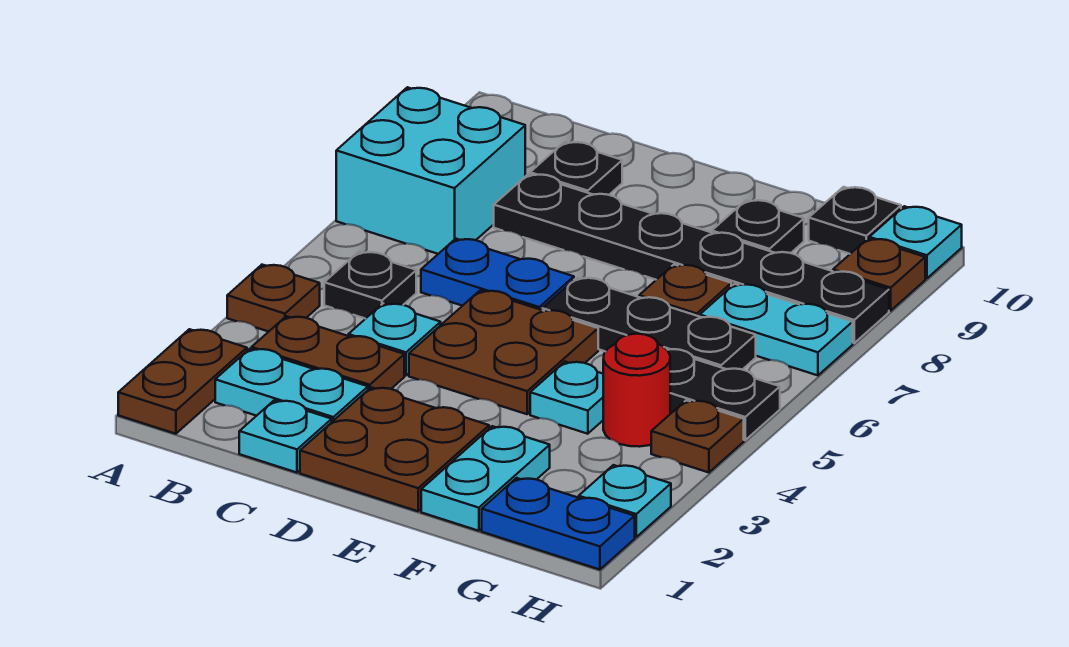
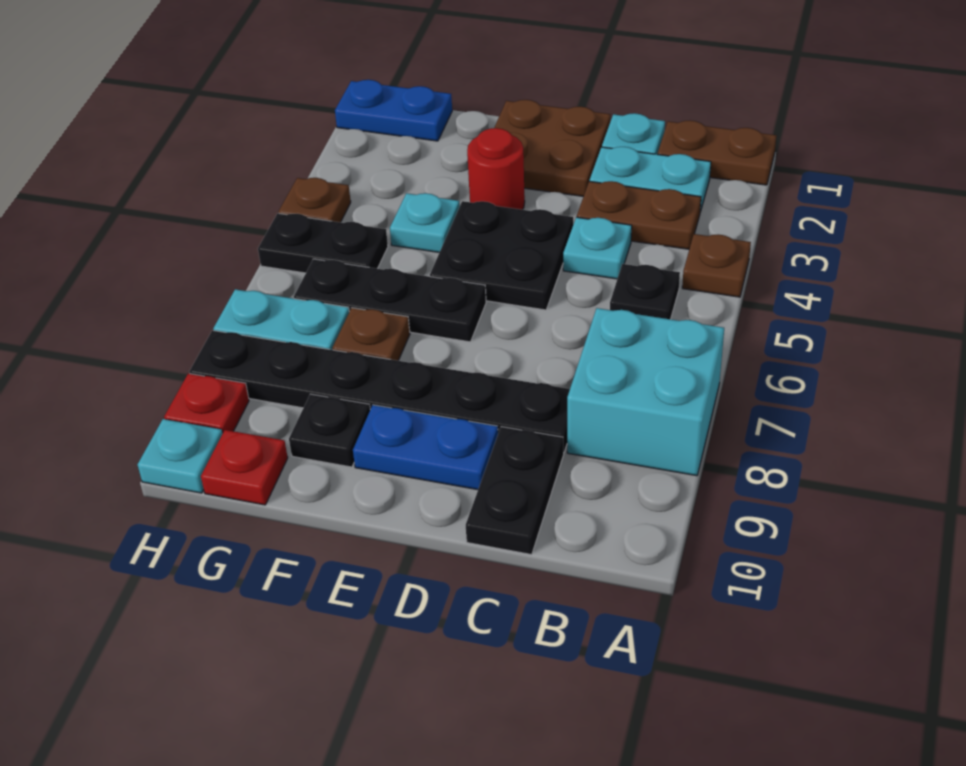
brown plate A1:A2 level 1 -> brown plate A1:B1 level 1
blue plate C6:D6 level 1 -> blue plate D9:E9 level 1
black plate C9 level 1 -> black plate C9:C10 level 1
brown plate D4:E5 level 1 -> black plate D4:E5 level 1
cyan plate F1:F2 level 1 -> none
red round brick G4 level 1 -> red round brick E3 level 1
black plate G10 level 1 -> red plate G10 level 1
cyan plate H2 level 1 -> none
brown plate H9 level 1 -> red plate H9 level 1

